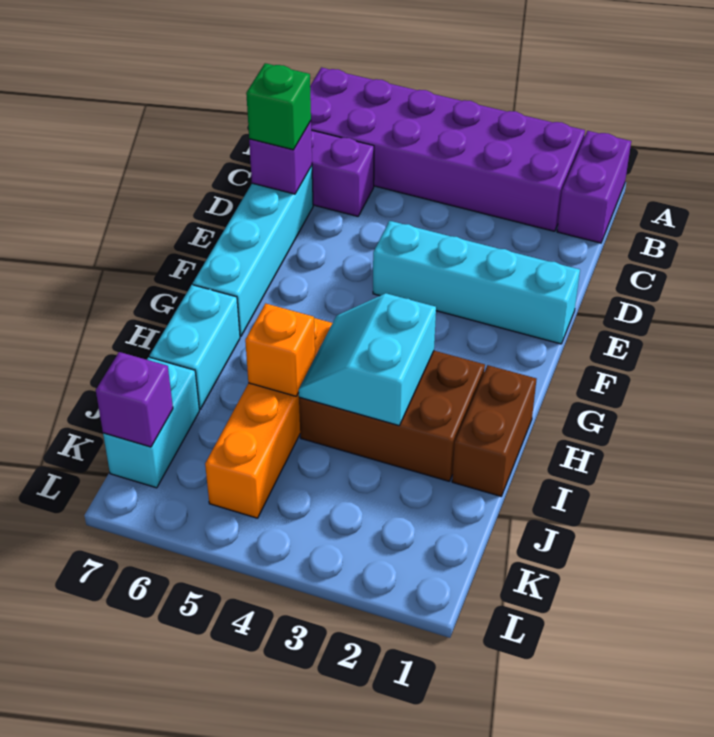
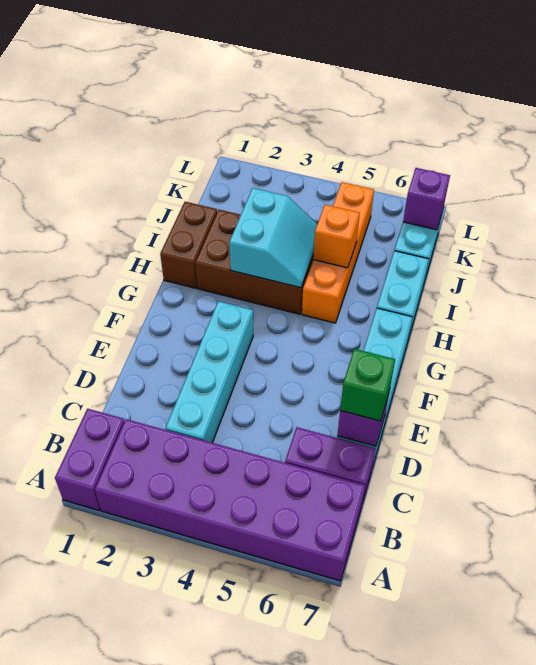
cyan brick E1:E4 level 1 -> cyan brick C3:F3 level 1

